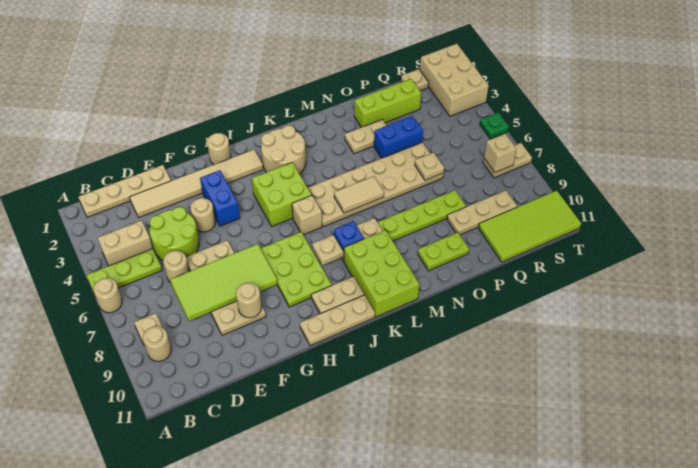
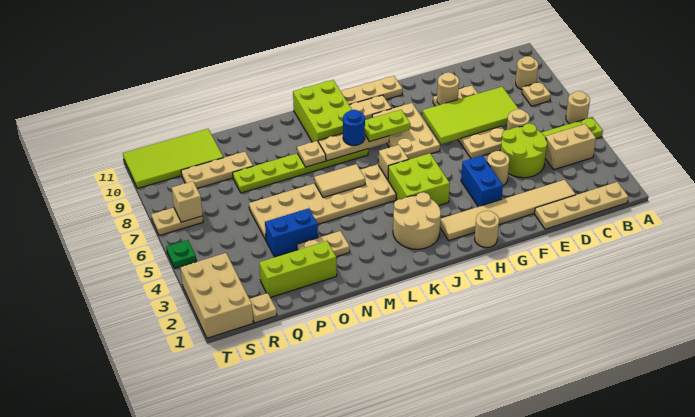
lime plate H7:I9 level 1 -> tan plate H7:I9 level 1
blue plate K8 level 3 -> blue round brick K8 level 3
lime plate N10:O10 level 1 -> lime plate I8:J8 level 3
tan plate P6 level 2 -> tan plate M8 level 2

